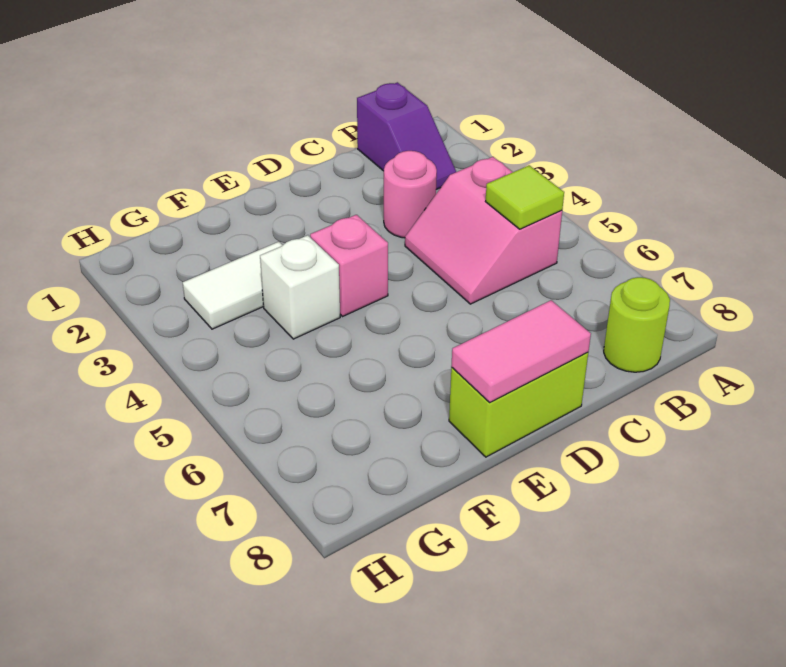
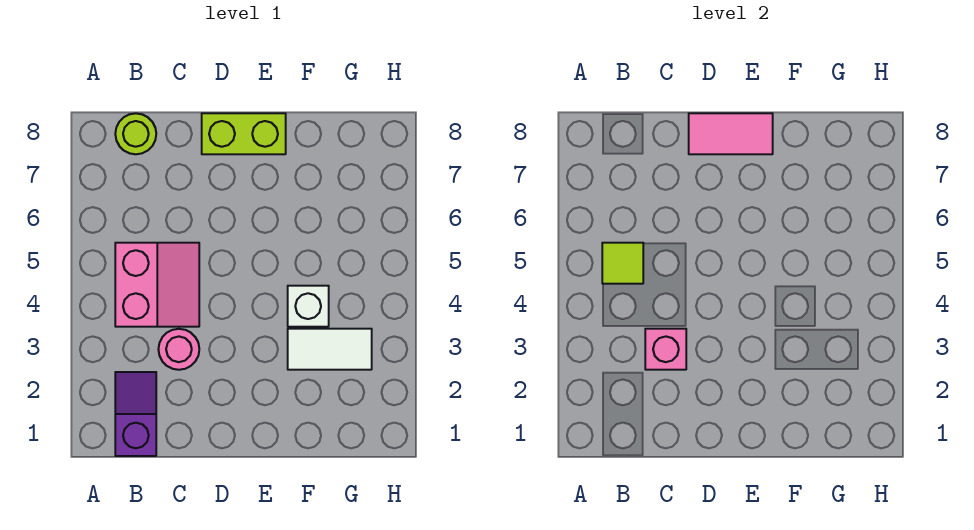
pink brick E4 level 1 -> pink brick C3 level 2

